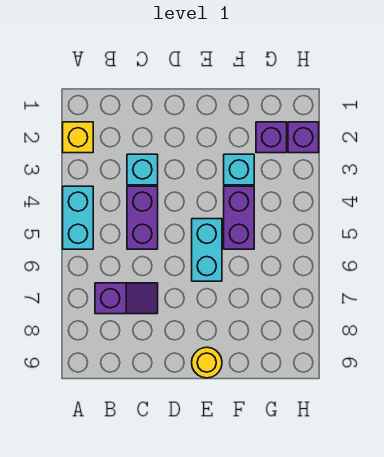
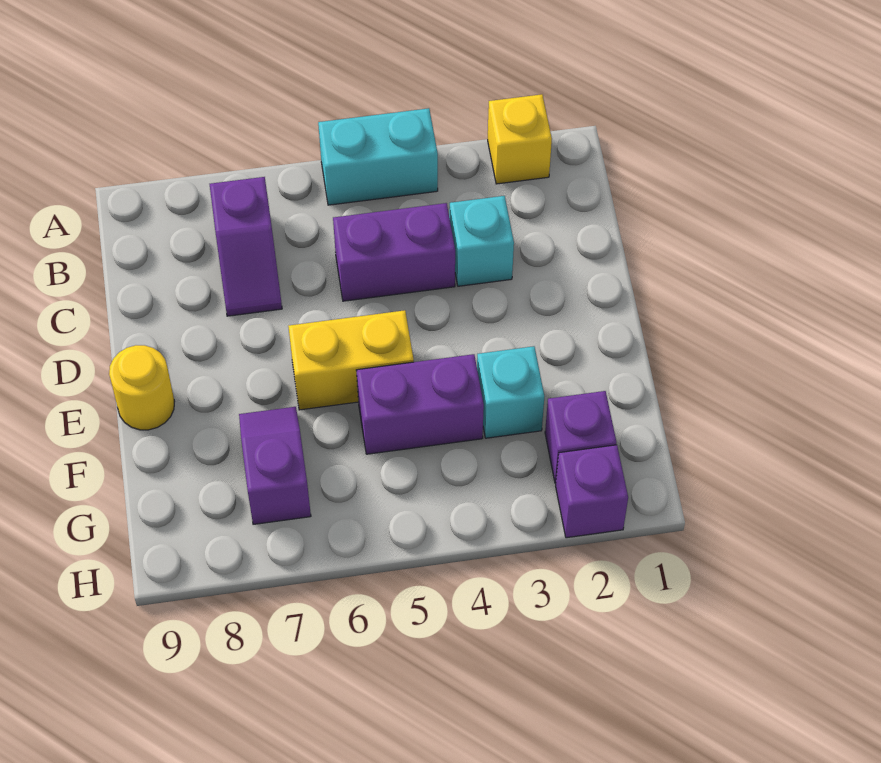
cyan brick E5:E6 level 1 -> yellow brick E5:E6 level 1
none -> purple slope F7:G7 level 1 top G

